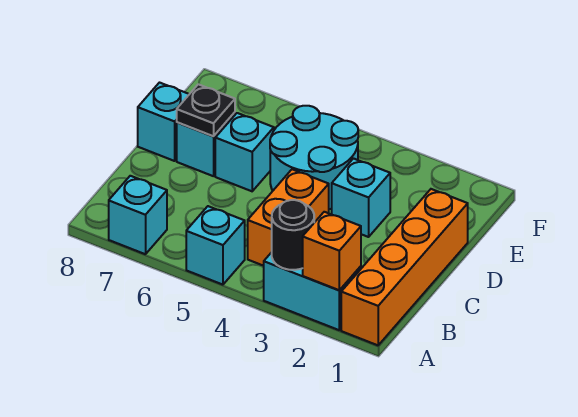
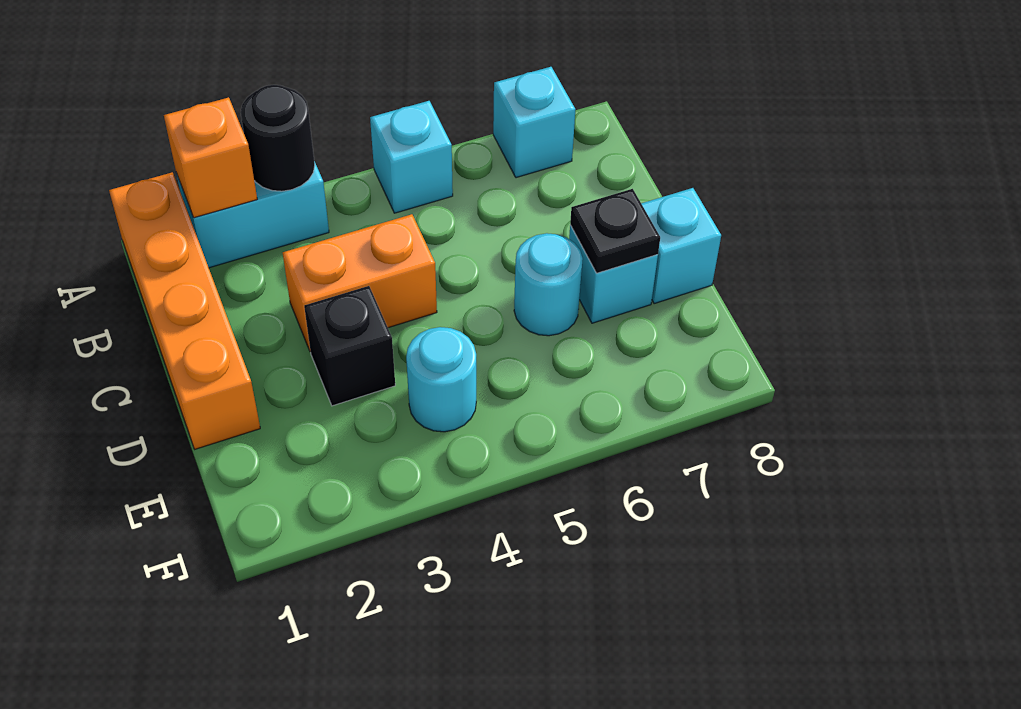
orange brick B4:C4 level 1 -> orange brick C3:C4 level 1
cyan brick D3 level 1 -> black brick D3 level 1
cyan round brick D4:E5 level 1 -> cyan round brick E4 level 1
cyan brick D6 level 1 -> cyan round brick D6 level 1

